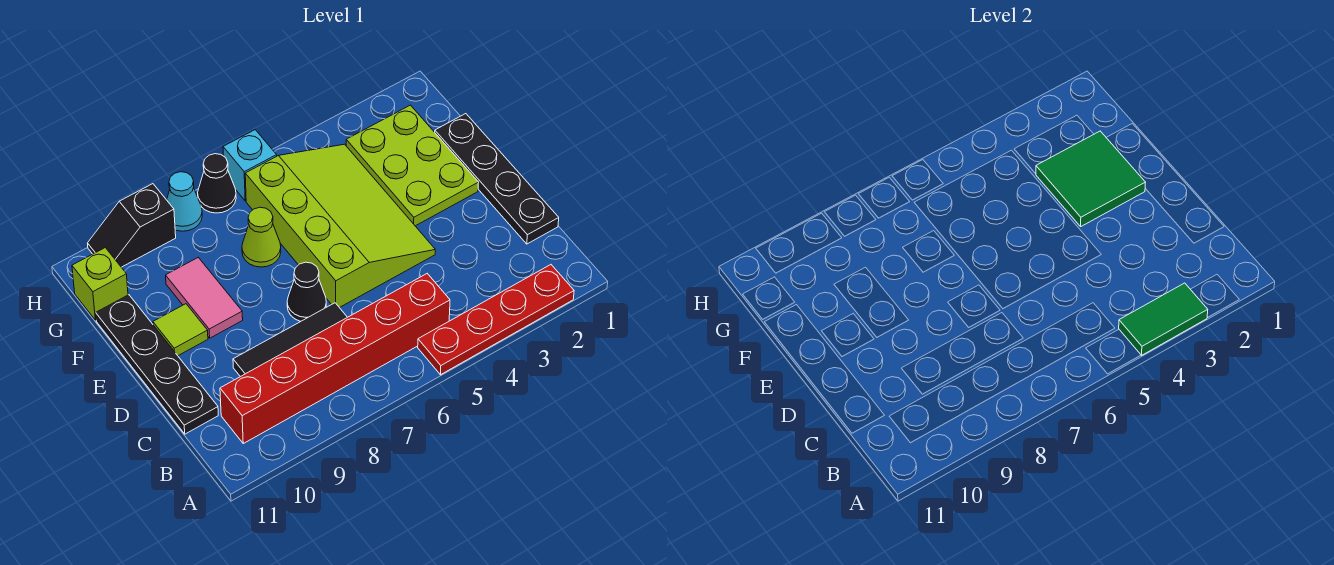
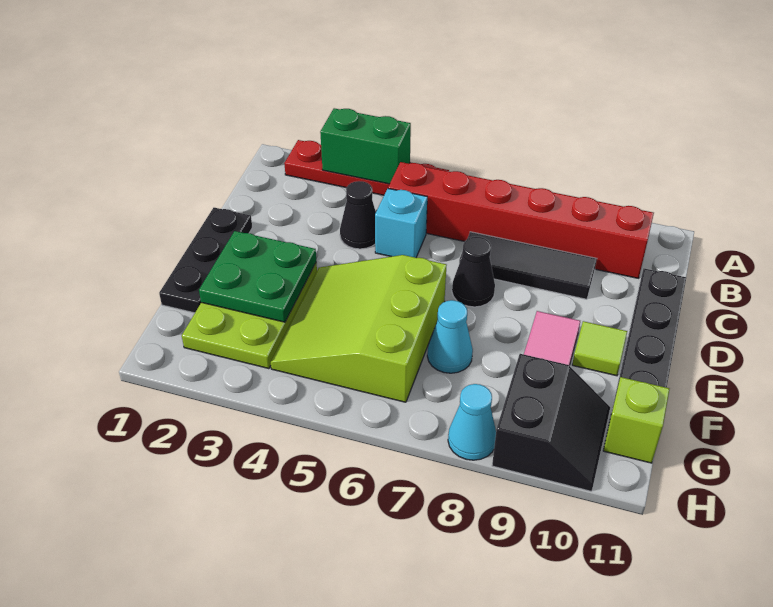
green tile A3:A4 level 2 -> green brick A3:A4 level 2
black plate C1:F1 level 1 -> black plate D1:F1 level 1
lime slope D4:G6 level 1 top 6 -> lime slope E4:G6 level 1 top 6
green tile E2:F3 level 2 -> green plate E2:F3 level 2
lime cone F7 level 1 -> cyan cone F7 level 1
cyan brick H6 level 1 -> cyan brick C5 level 1
black cone H7 level 1 -> black cone C4 level 1
black slope H9:H10 level 1 top 9 -> black slope G9:H10 level 1 top 9

